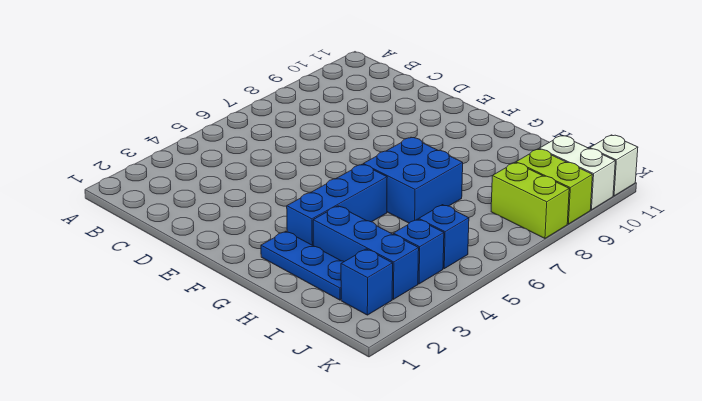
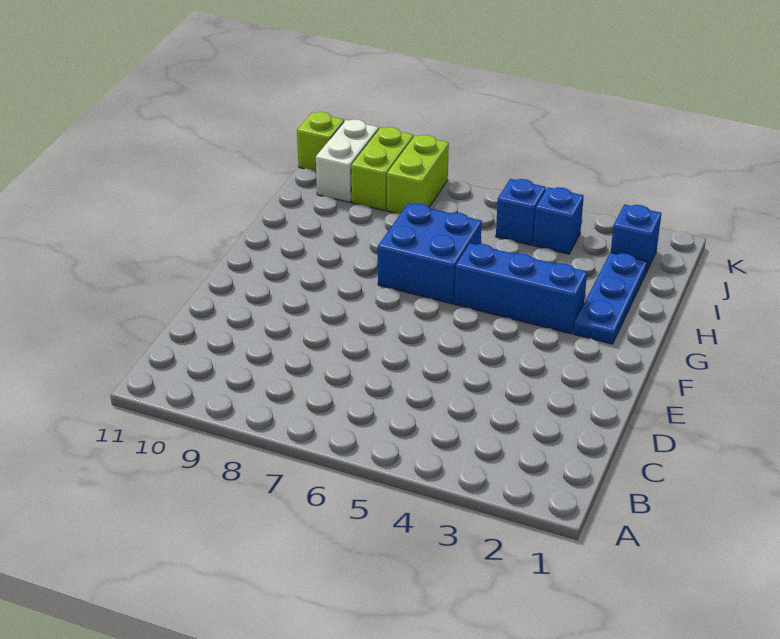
blue brick H3:J3 level 1 -> none
white brick K11 level 1 -> lime brick K11 level 1

